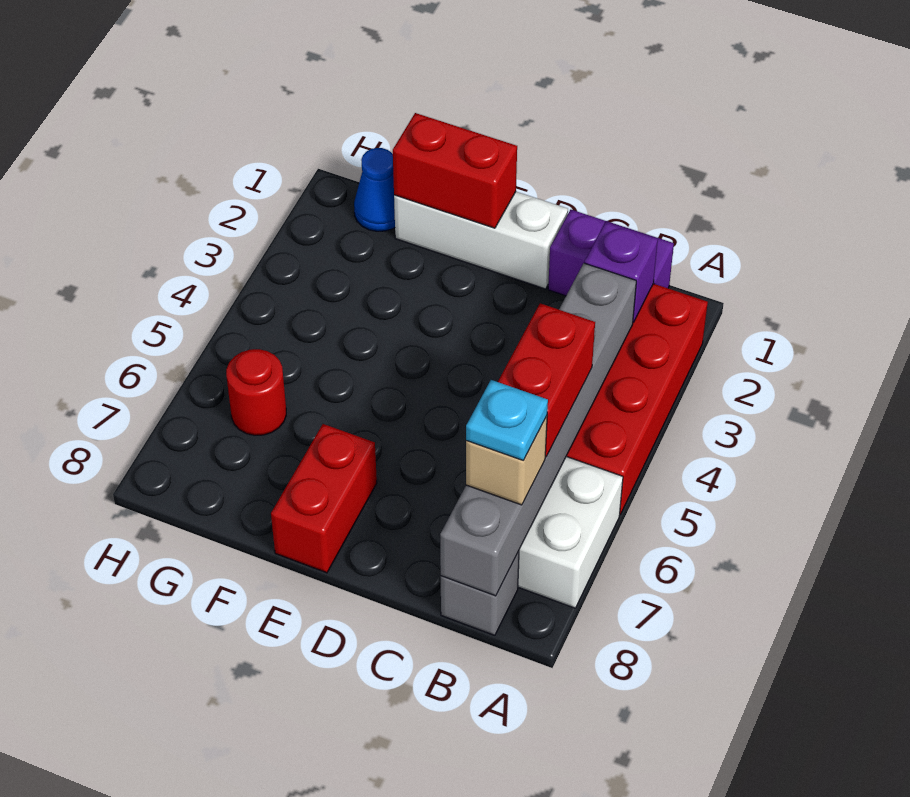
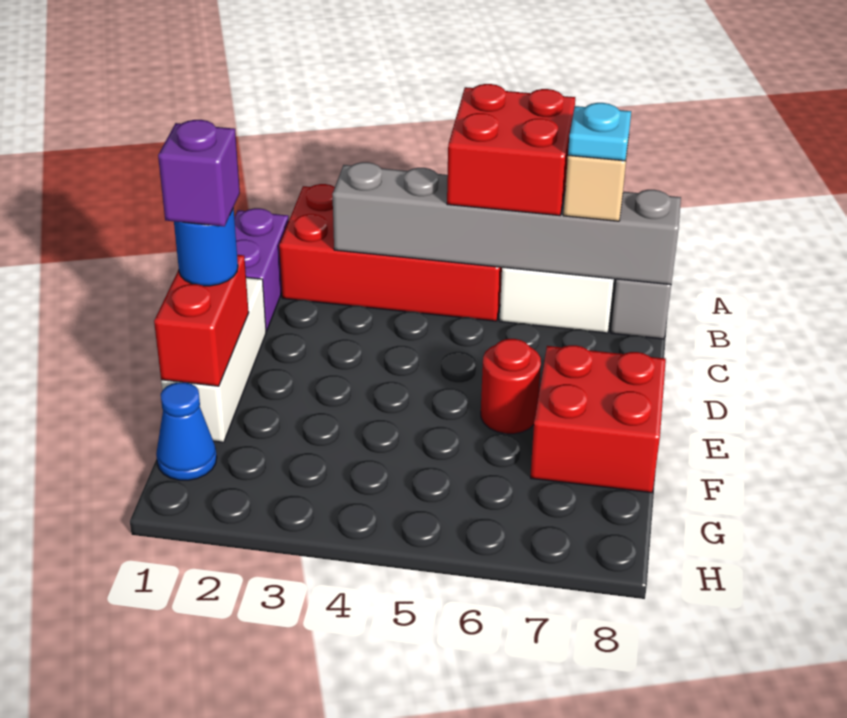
purple brick B2 level 2 -> purple brick E1 level 4
red brick B5:B6 level 3 -> red brick A5:B6 level 3
none -> blue round brick E1 level 3
red brick E7:E8 level 1 -> red brick E7:F8 level 1
red round brick G6 level 1 -> red round brick E6 level 1

